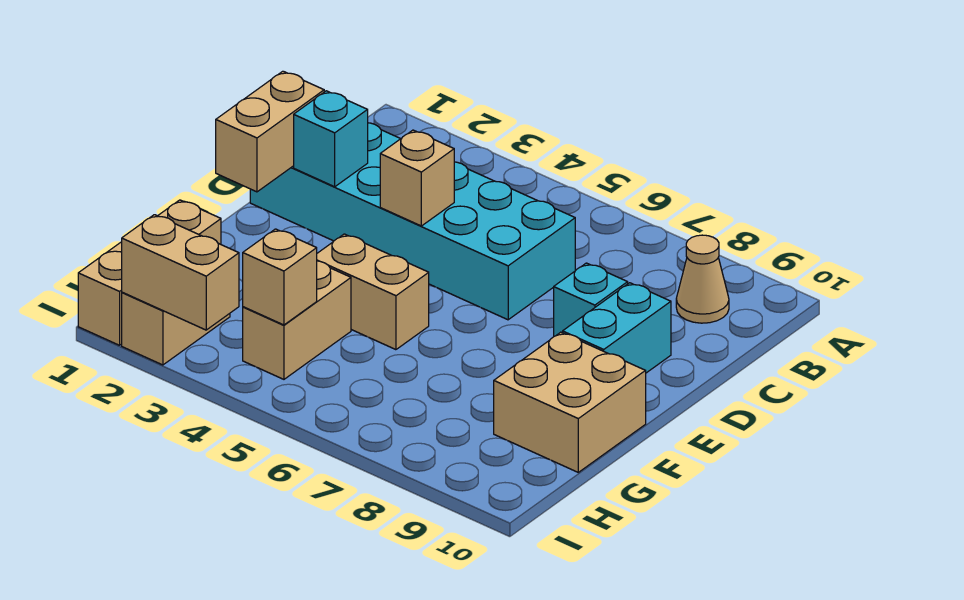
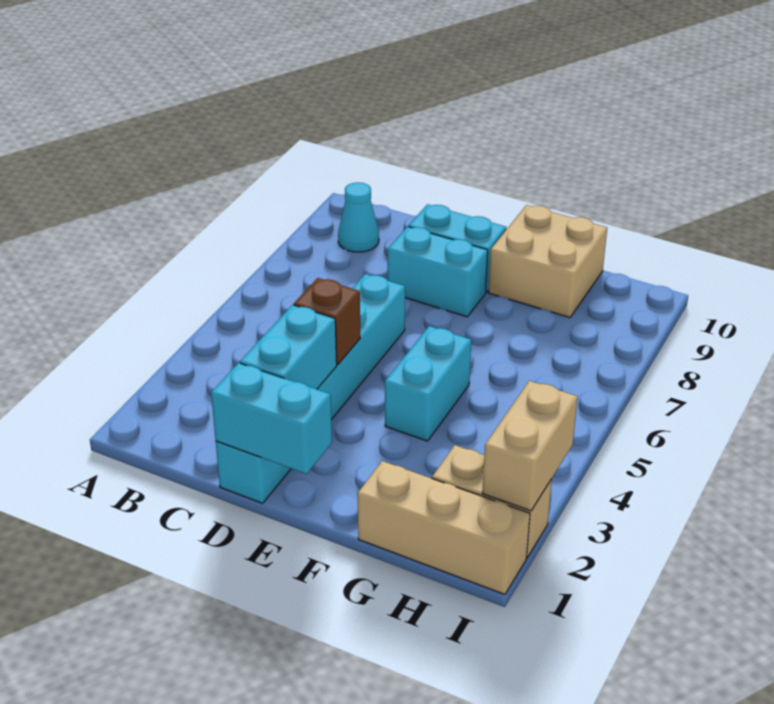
tan cone B9 level 1 -> cyan cone B9 level 1
cyan brick C1:D6 level 1 -> cyan brick D1:D6 level 1
tan brick D1:E1 level 2 -> cyan brick D1:E1 level 2
cyan brick D2 level 2 -> cyan brick D2:D3 level 2
tan brick D4 level 2 -> brown brick D4 level 2
cyan brick D8 level 1 -> cyan brick D8:E8 level 1
tan brick F4:F5 level 1 -> cyan brick F4:F5 level 1
tan brick G4:H4 level 1 -> none
tan brick H4 level 2 -> none

